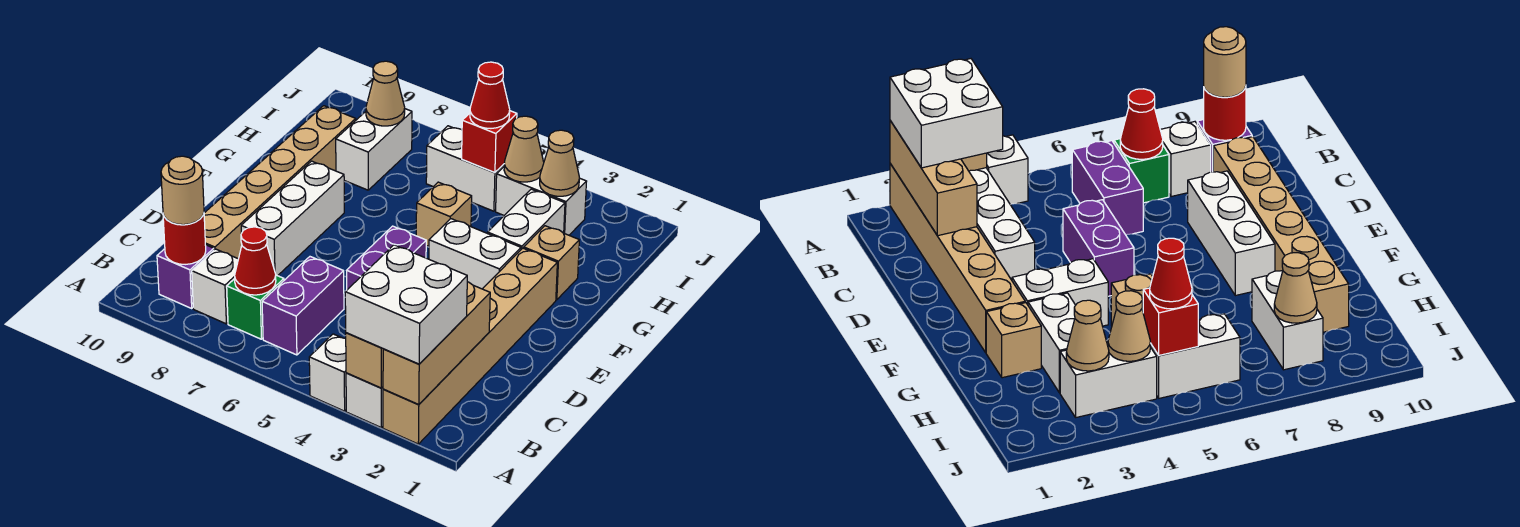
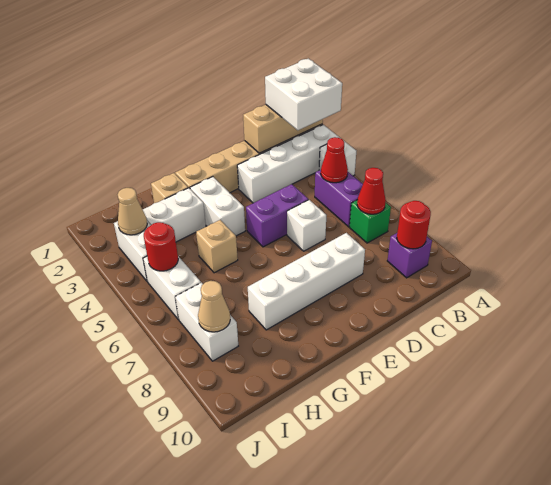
tan brick A3 level 2 -> none
purple brick B6:C6 level 1 -> purple brick B5:B6 level 1
white brick B8 level 1 -> white brick D6 level 1
tan round brick B9 level 3 -> none
tan brick C9:H9 level 1 -> none
white brick D8:F8 level 1 -> white brick D8:G8 level 1
white brick H8:I8 level 1 -> white brick I7:I8 level 1
tan cone I4 level 2 -> none
red brick I5 level 2 -> red round brick I5 level 2
red cone I5 level 3 -> red cone B5 level 2

